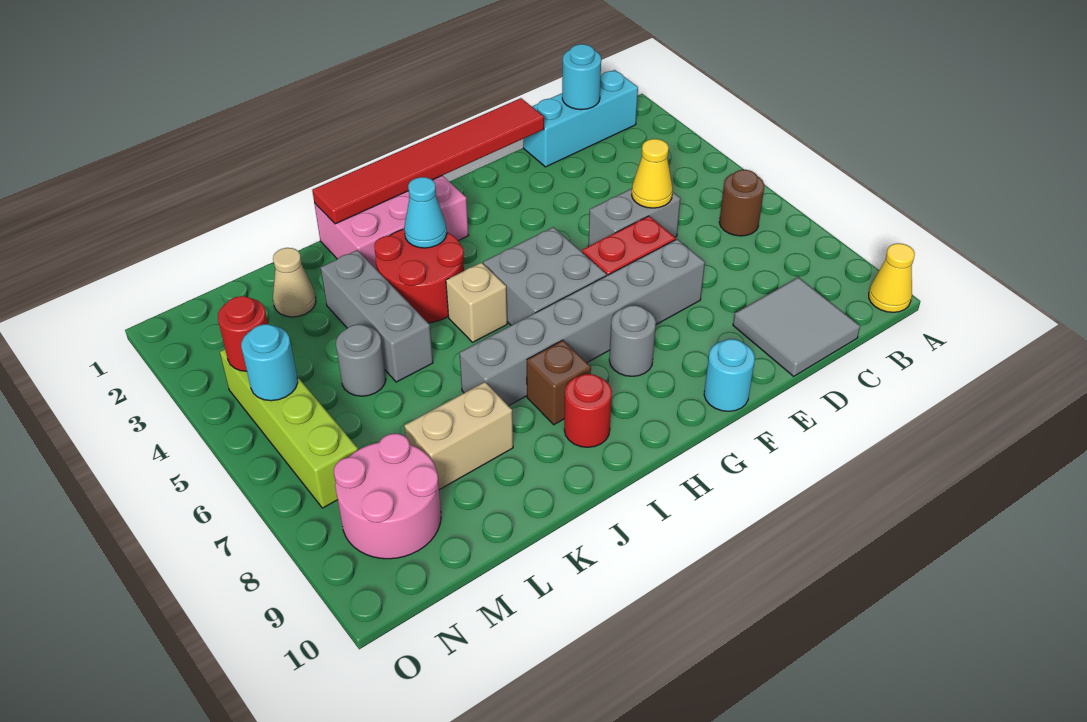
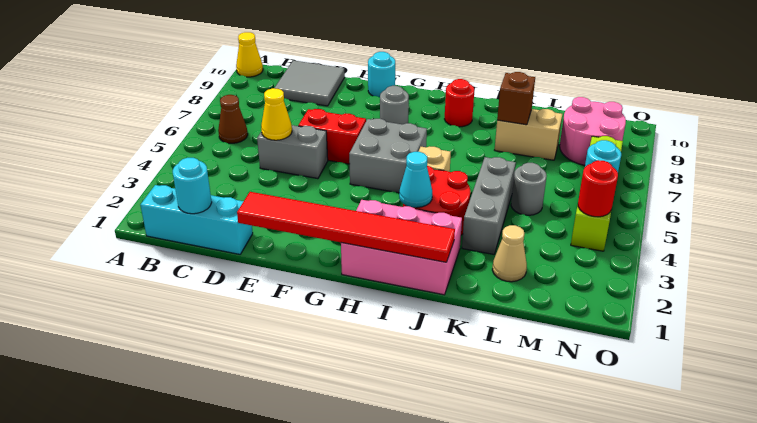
brown round brick B6 level 1 -> brown cone B6 level 1
grey brick E7:J7 level 1 -> none
brown brick I8 level 1 -> brown brick K8 level 2

